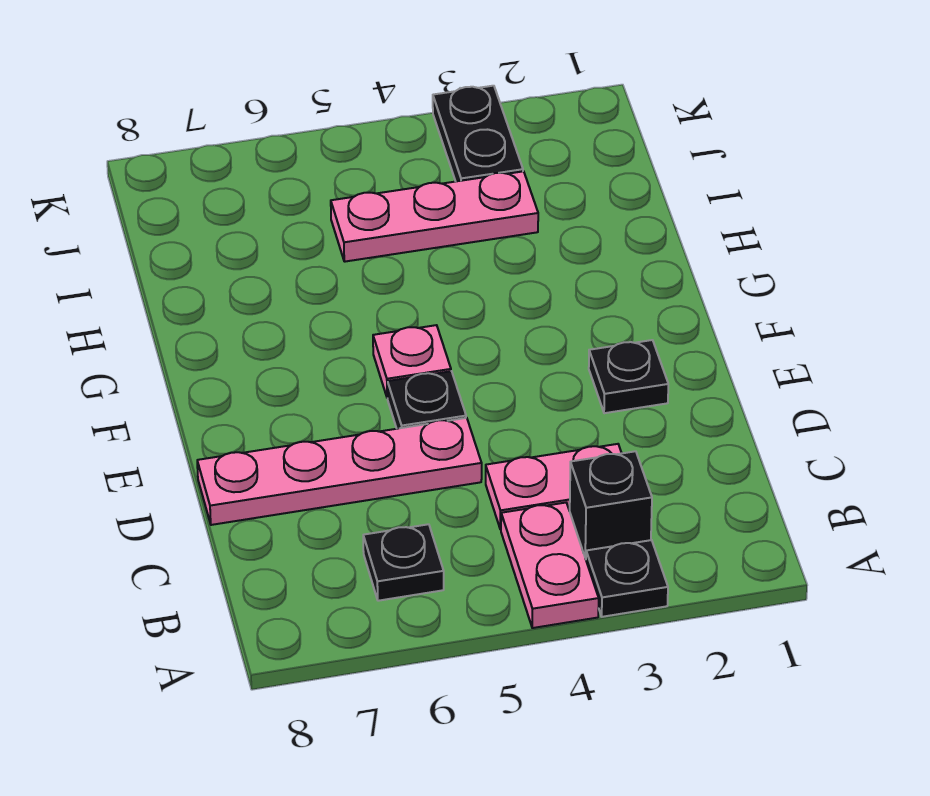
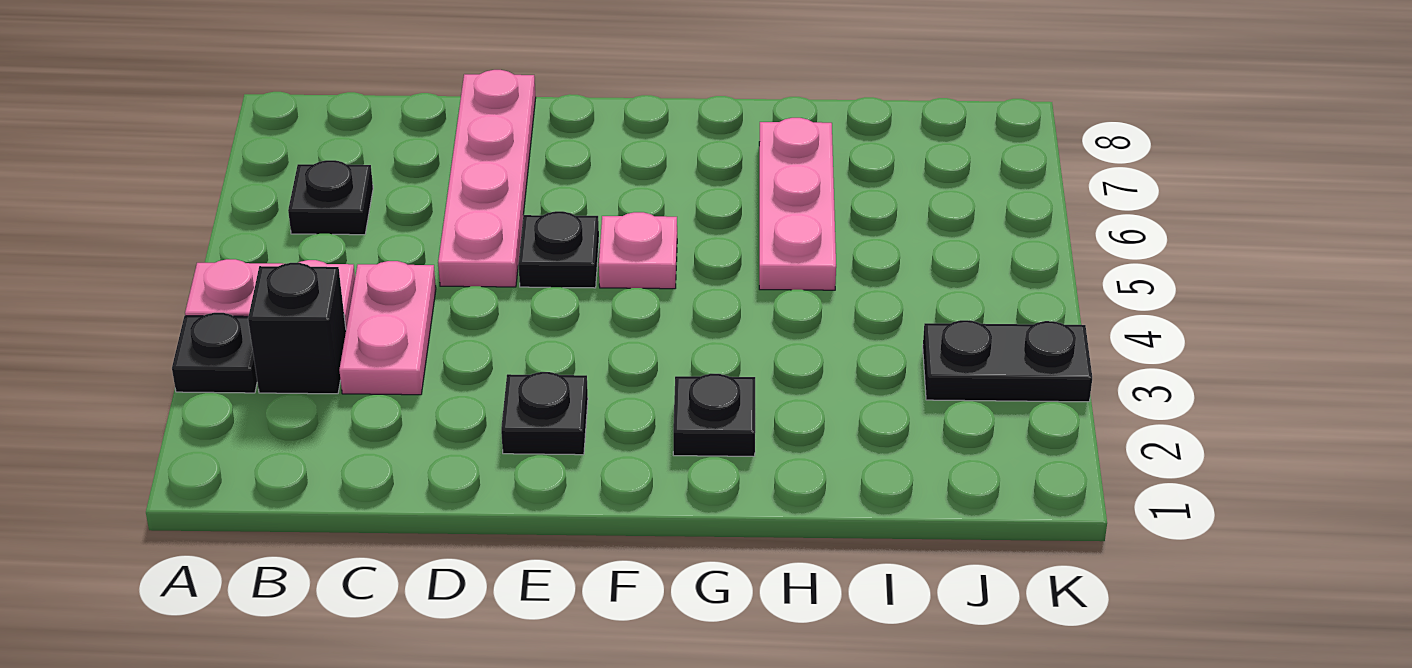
none -> black plate G2 level 1
pink plate I3:I5 level 1 -> pink plate H5:H7 level 1

